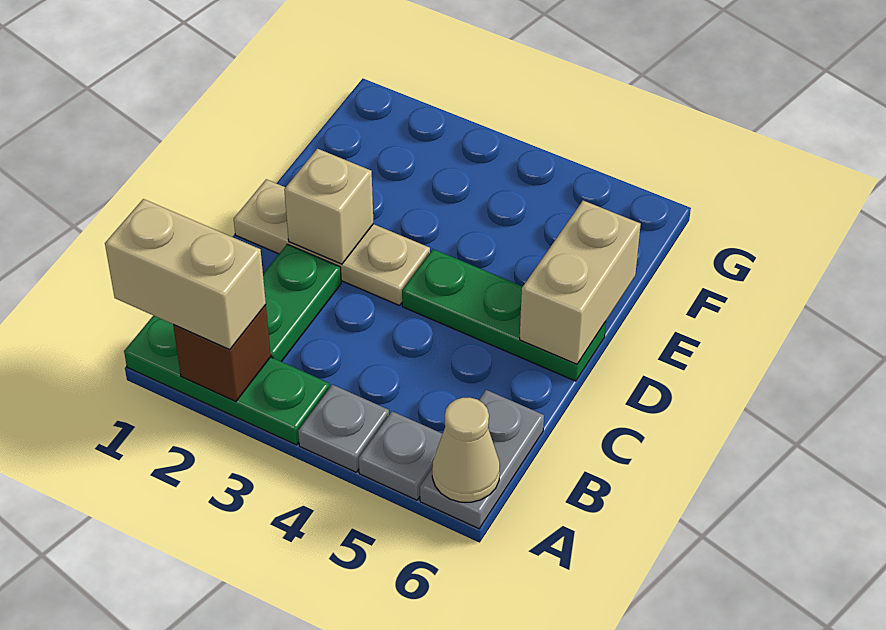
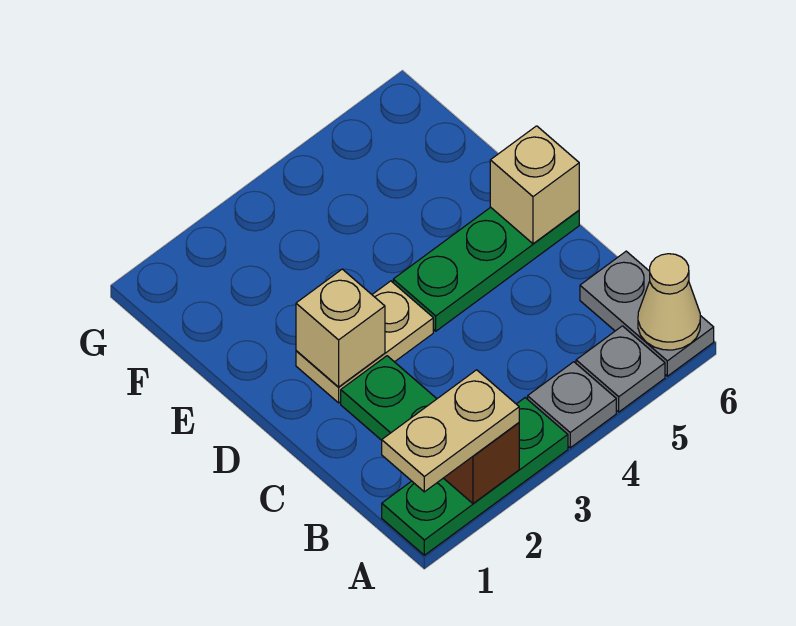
tan brick A1:A2 level 3 -> tan plate A1:A2 level 3
tan plate D1:D3 level 1 -> tan plate D2:D3 level 1
tan brick D6:E6 level 2 -> tan brick D6 level 2

